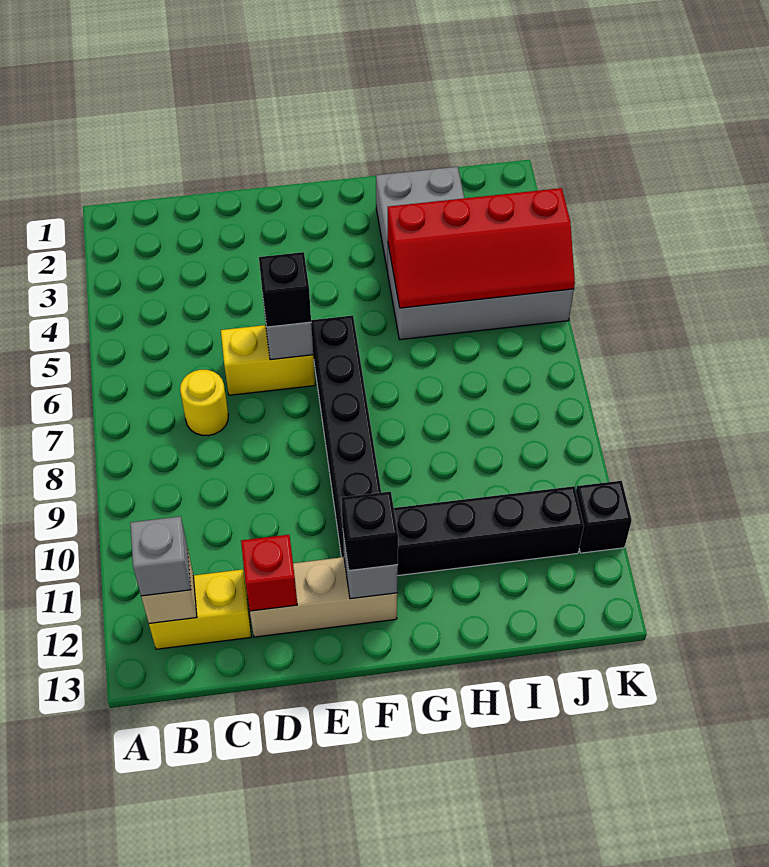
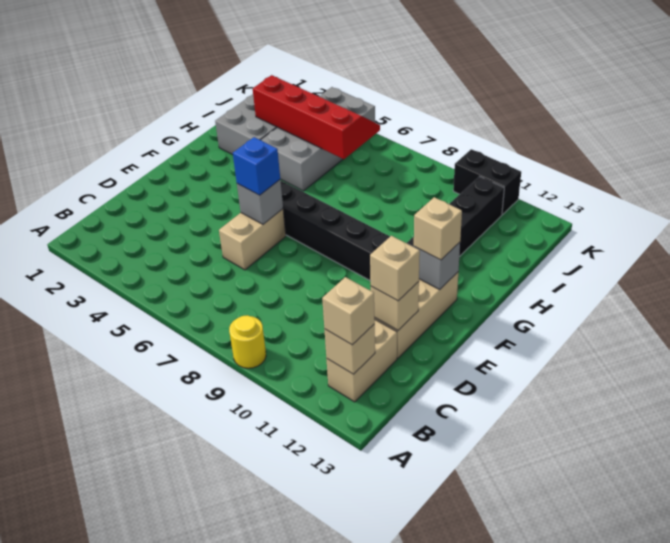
yellow brick B12:C12 level 1 -> tan brick B12:C12 level 1
grey brick B12 level 3 -> tan brick B12 level 3
yellow round brick C7 level 1 -> yellow round brick A9 level 1
yellow brick D6:E6 level 1 -> tan brick D6:E6 level 1
red brick D12 level 2 -> tan brick D12 level 2
none -> tan brick D12 level 3
black brick E6 level 3 -> blue brick E6 level 3
black brick F12 level 3 -> tan brick F12 level 3
red slope H4:K5 level 2 top 4 -> red slope I3:J6 level 2 top I
black brick K11 level 1 -> black brick K10:K11 level 1

